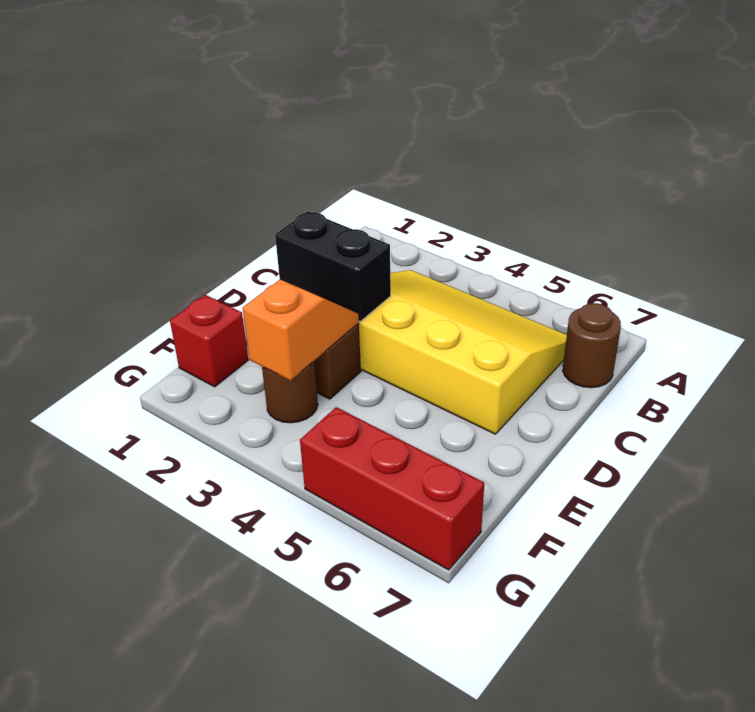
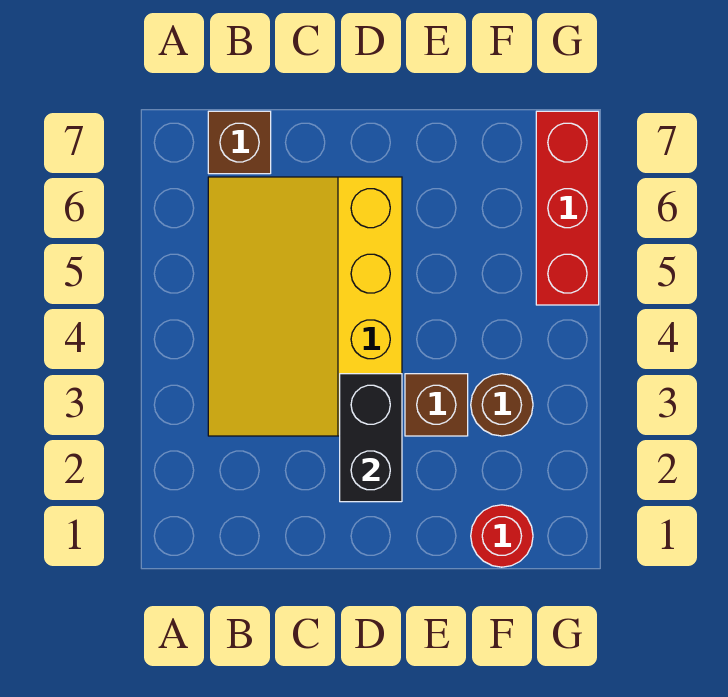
brown round brick B7 level 1 -> brown brick B7 level 1
orange slope E3:F3 level 2 top F -> none
red brick F1 level 1 -> red round brick F1 level 1

